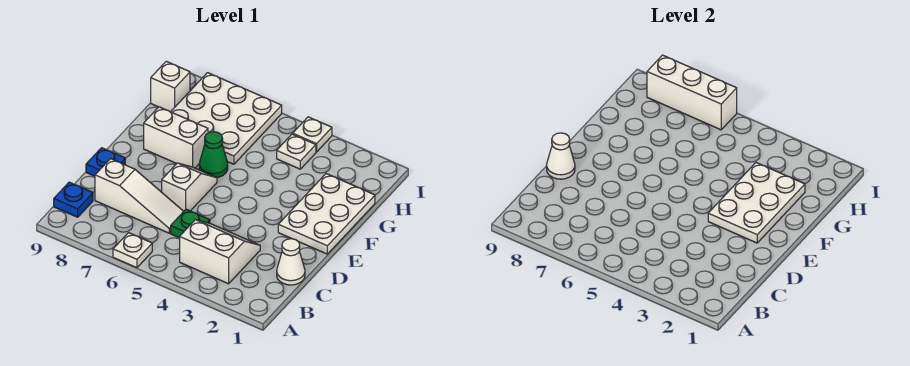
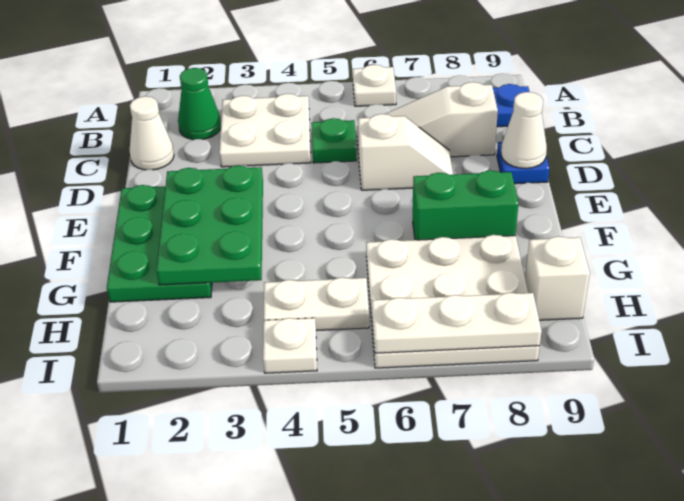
white slope B3:C4 level 1 top B -> white plate B3:C4 level 1
white slope D6:E6 level 1 top D -> white slope D6:D7 level 1 top 6
white plate E1:G2 level 1 -> green plate E1:G2 level 1
white plate E2:G3 level 2 -> green plate E2:G3 level 2
green cone F6 level 1 -> green cone B2 level 1
white brick F7:F8 level 1 -> green brick F7:F8 level 1
white plate H4 level 1 -> white plate H4:H5 level 1
white brick I6:I8 level 2 -> white plate I6:I8 level 2

